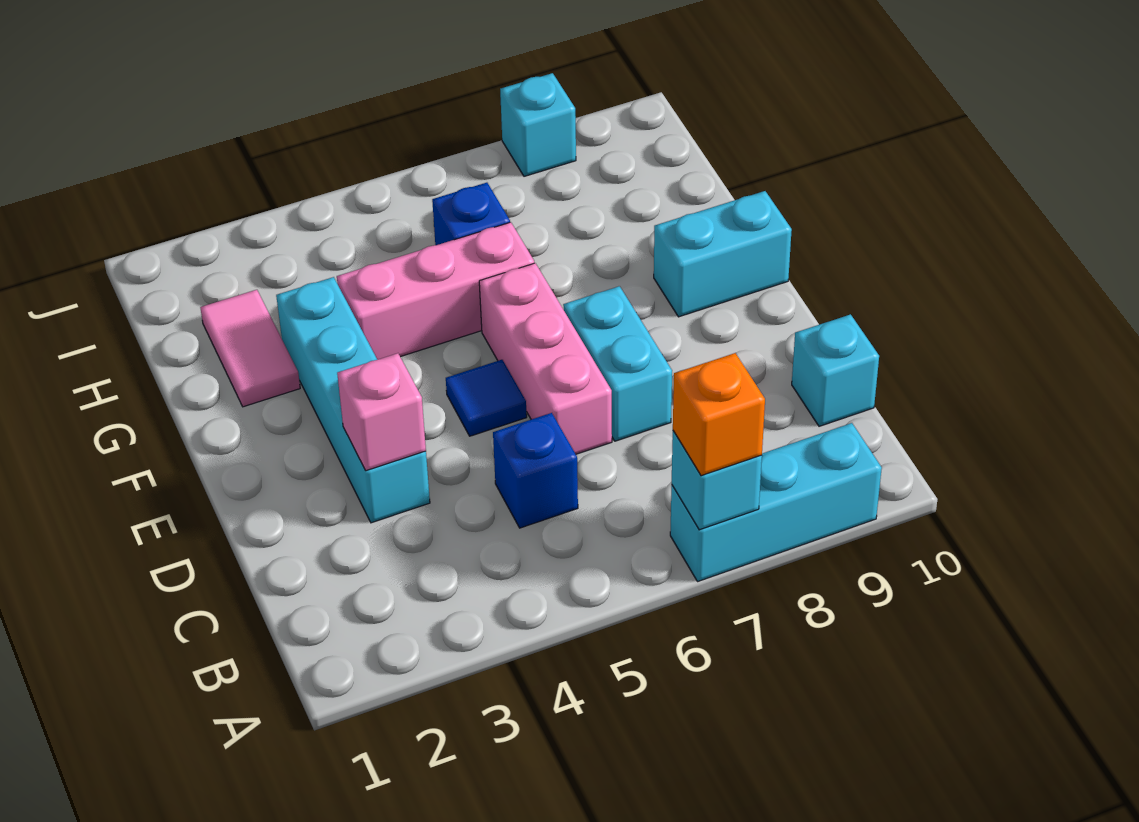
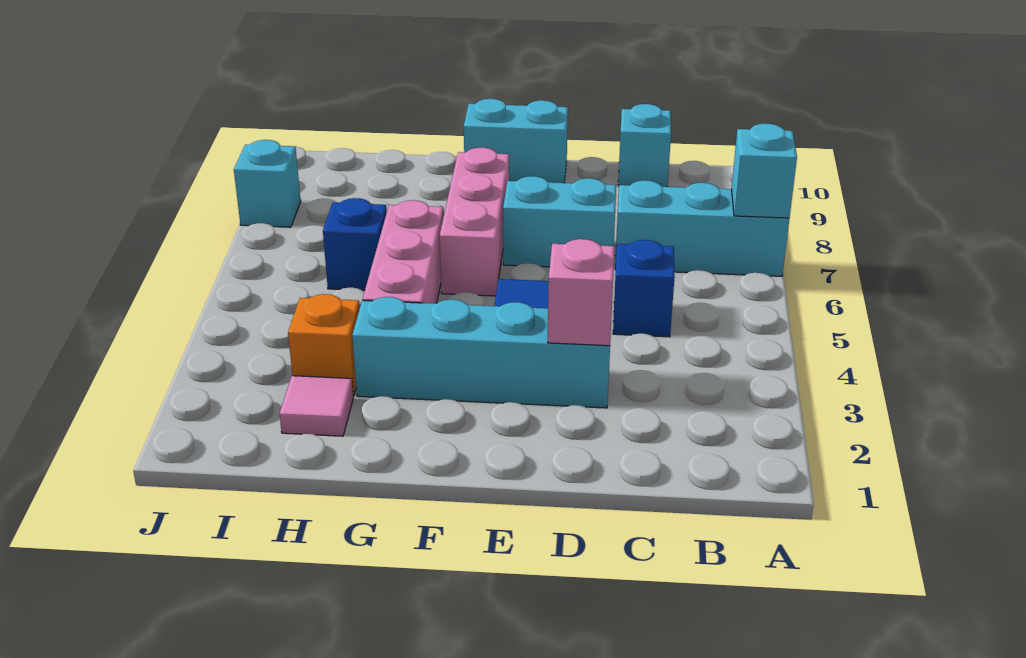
cyan brick A7:A9 level 1 -> cyan brick A7:C7 level 1
orange brick A7 level 3 -> orange brick H3 level 1
pink brick D6:F6 level 1 -> pink brick F6:F8 level 1
cyan brick F9:F10 level 1 -> cyan brick E10:F10 level 1
pink tile G2:H2 level 1 -> pink tile H2 level 1

